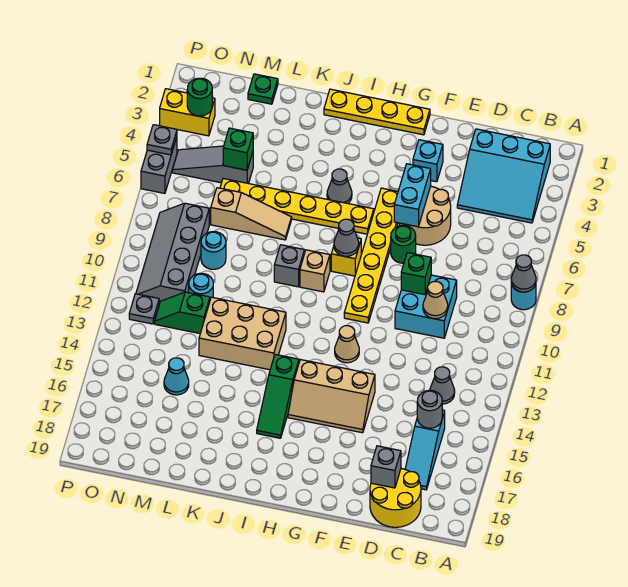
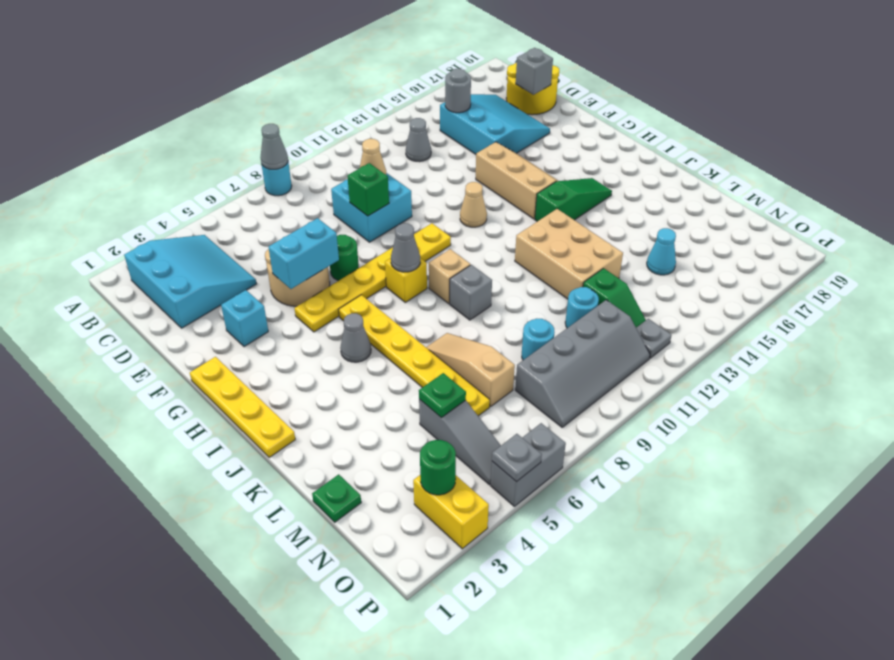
cyan slope C15:C17 level 1 top 15 -> cyan slope C15:E17 level 1 top 15
green brick M5 level 2 -> green plate M5 level 2

